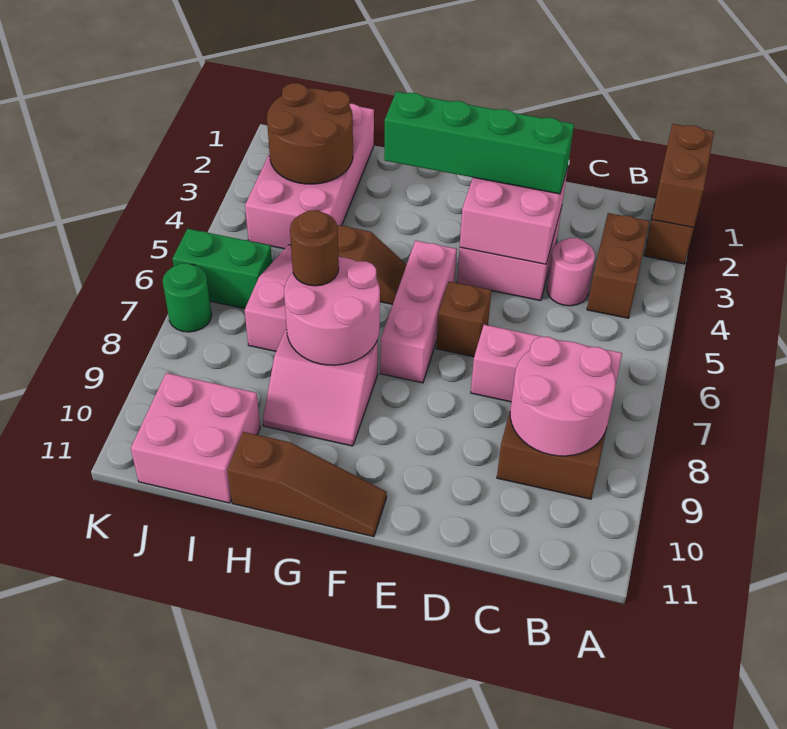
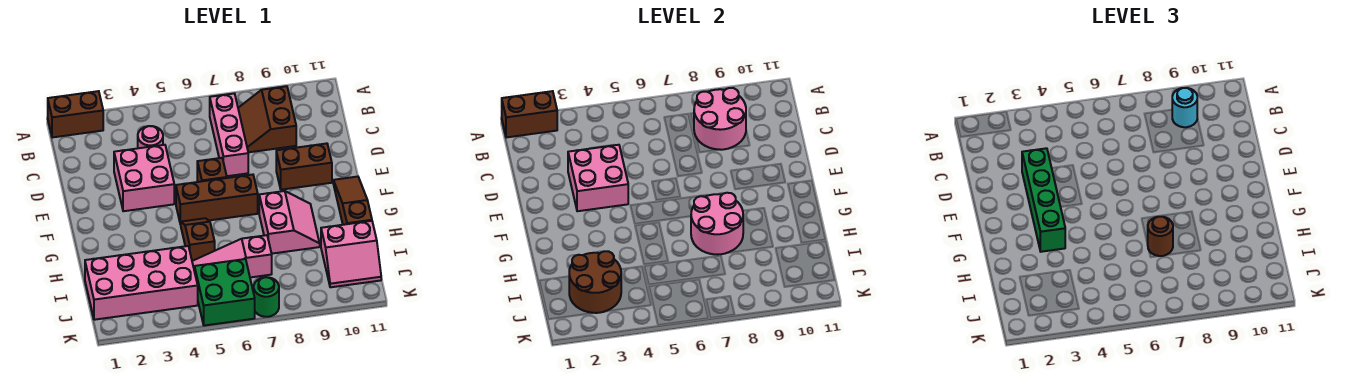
brown brick B3:B4 level 1 -> brown brick E9:E10 level 1
none -> cyan round brick B9 level 3
pink brick F5:F7 level 1 -> brown brick F5:F7 level 1
pink brick I10:J11 level 1 -> pink slope I10:J11 level 1 top I
green brick J6:K6 level 1 -> green brick J5:K6 level 1

